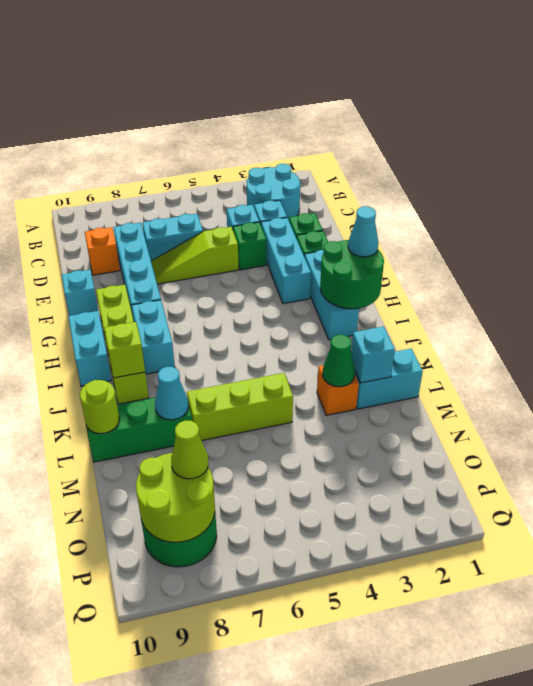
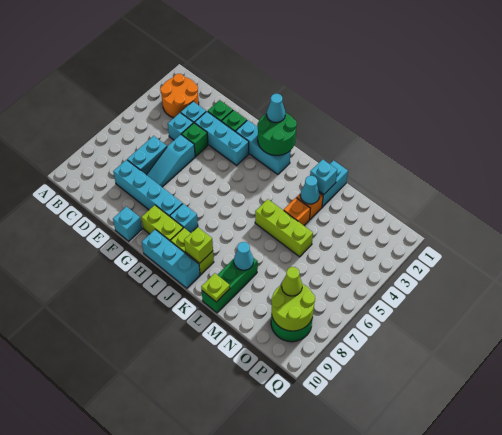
cyan round brick B2:C3 level 1 -> orange round brick B2:C3 level 1
orange brick D9 level 1 -> orange brick L4 level 1
lime slope E5:E7 level 1 top 5 -> cyan slope E5:E7 level 1 top 5
cyan brick H8:I8 level 1 -> cyan brick H8 level 1
cyan brick H10:I10 level 1 -> cyan brick H10:J10 level 1
green cone L3 level 2 -> cyan cone L3 level 2
lime brick L5:L7 level 1 -> lime brick K5:M5 level 1
lime round brick L10 level 2 -> lime plate L10 level 2

